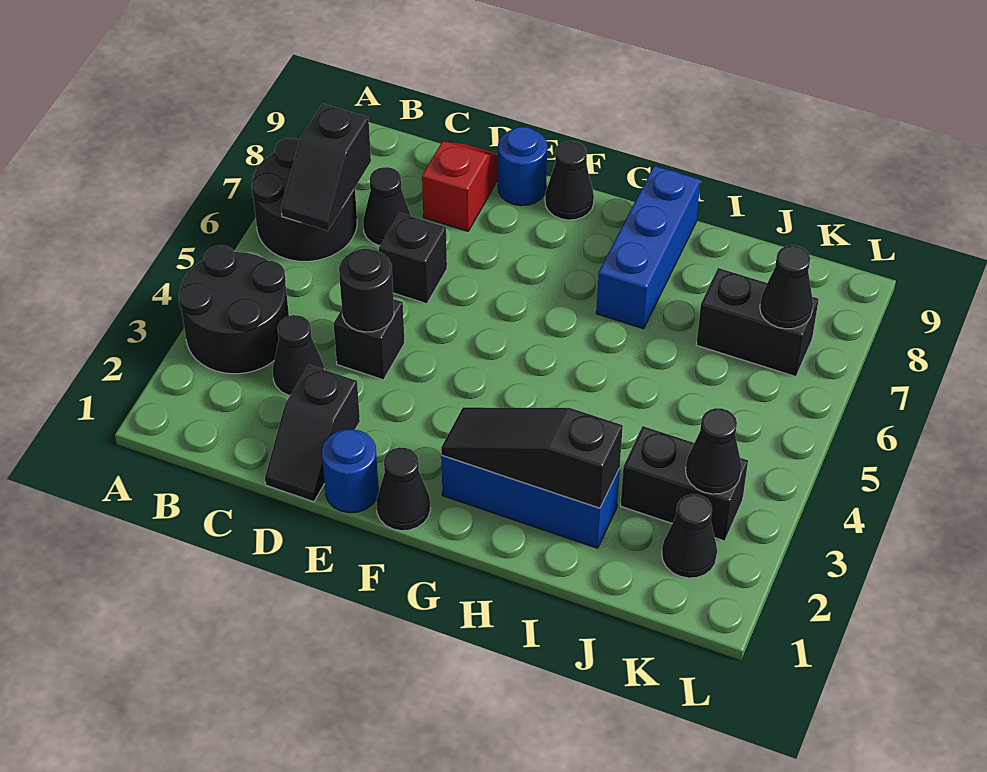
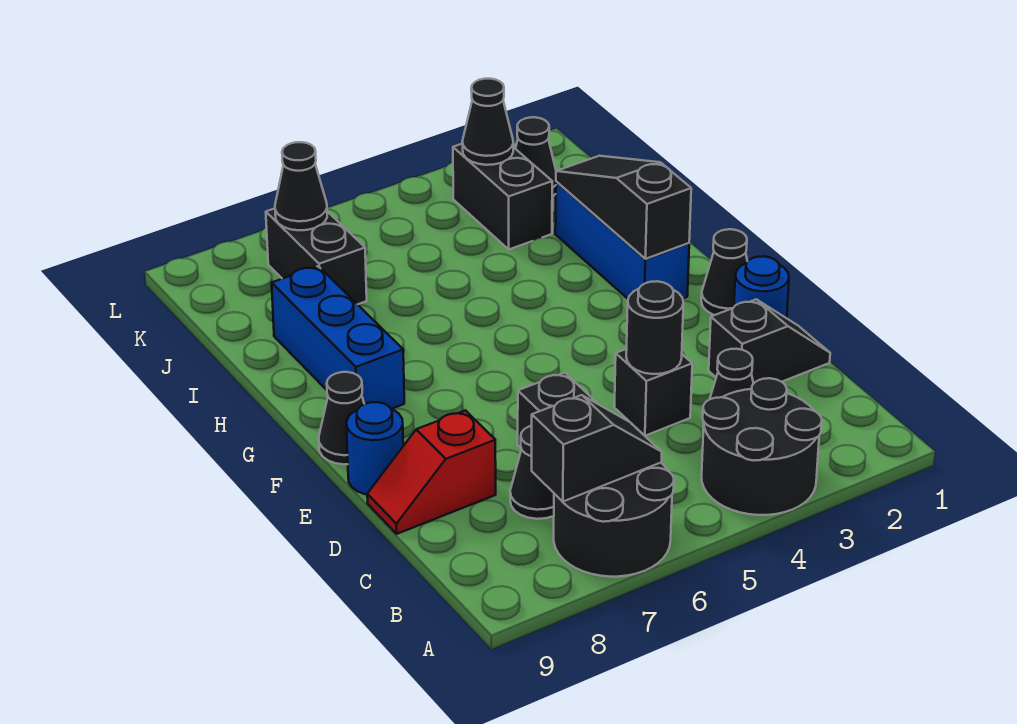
black slope G2:I2 level 2 top I -> black slope G2:I2 level 2 top G
blue brick H7:H9 level 1 -> blue brick G8:I8 level 1

